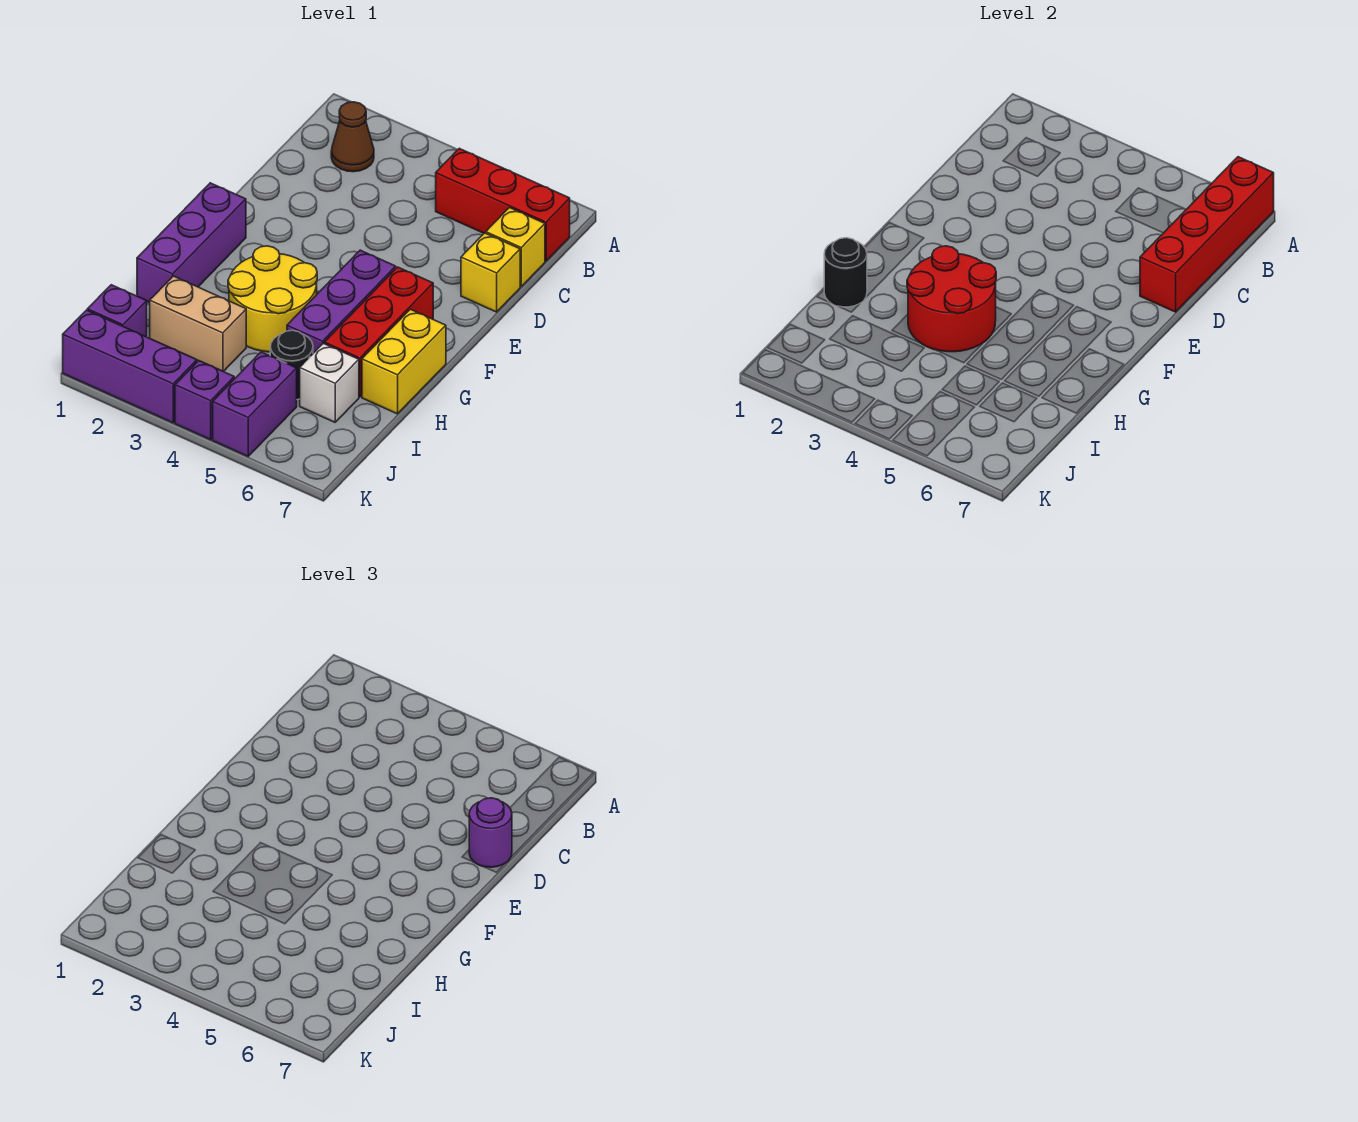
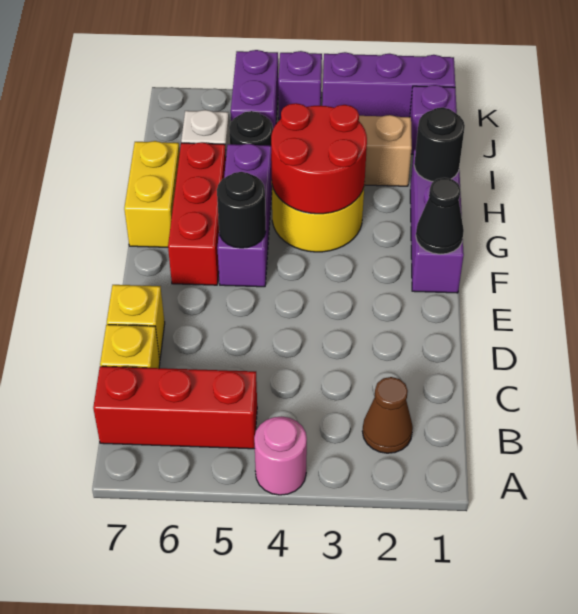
none -> pink round brick A4 level 1
red brick A7:D7 level 2 -> none
purple round brick D7 level 3 -> none
none -> black cone F1 level 2
none -> black round brick F5 level 2

